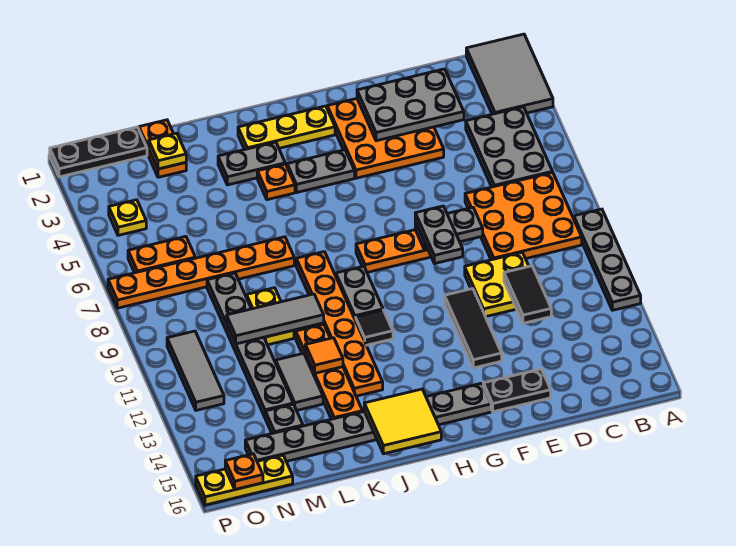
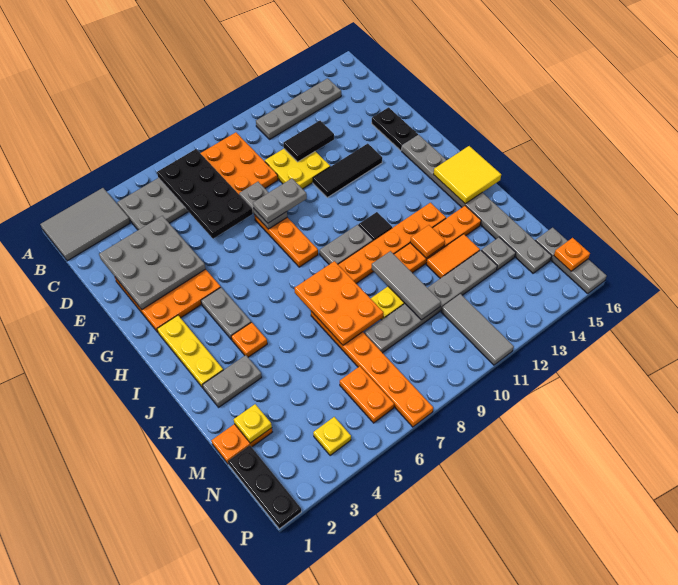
grey plate A9:A12 level 1 -> grey plate B11:B14 level 1
none -> black plate B6:E7 level 2
grey plate D2:F3 level 2 -> grey plate D2:F4 level 2
grey plate J3:K3 level 1 -> grey plate K2:K3 level 1
none -> orange plate J7:L8 level 2
grey tile L12:L13 level 1 -> orange tile L12:L13 level 1
yellow plate N16:P16 level 1 -> grey plate N16:P16 level 1
grey tile O10:O12 level 1 -> grey tile N11:P11 level 1

